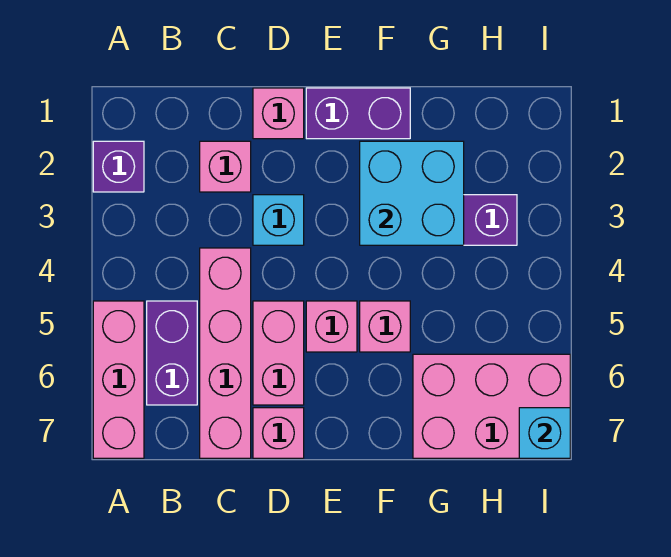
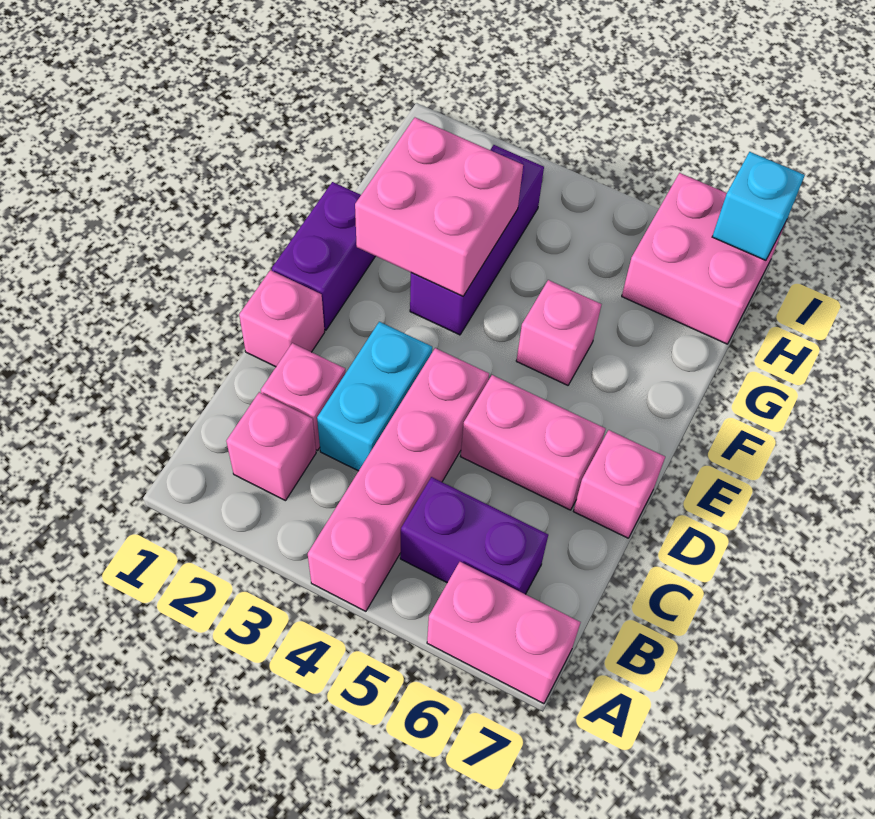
purple brick A2 level 1 -> none
pink brick A5:A7 level 1 -> pink brick A6:A7 level 1
pink brick C4:C7 level 1 -> pink brick A4:D4 level 1
cyan brick D3 level 1 -> cyan brick C3:D3 level 1
pink brick E5 level 1 -> pink brick B2 level 1
cyan brick F2:G3 level 2 -> pink brick F2:G3 level 2
pink brick G6:I7 level 1 -> pink brick H6:I7 level 1

